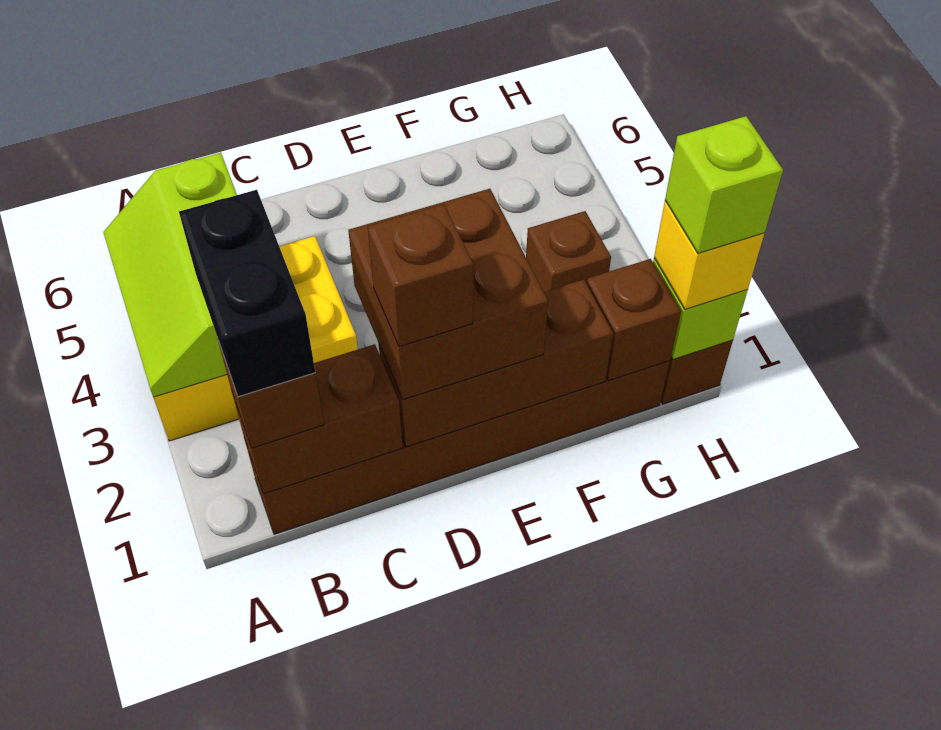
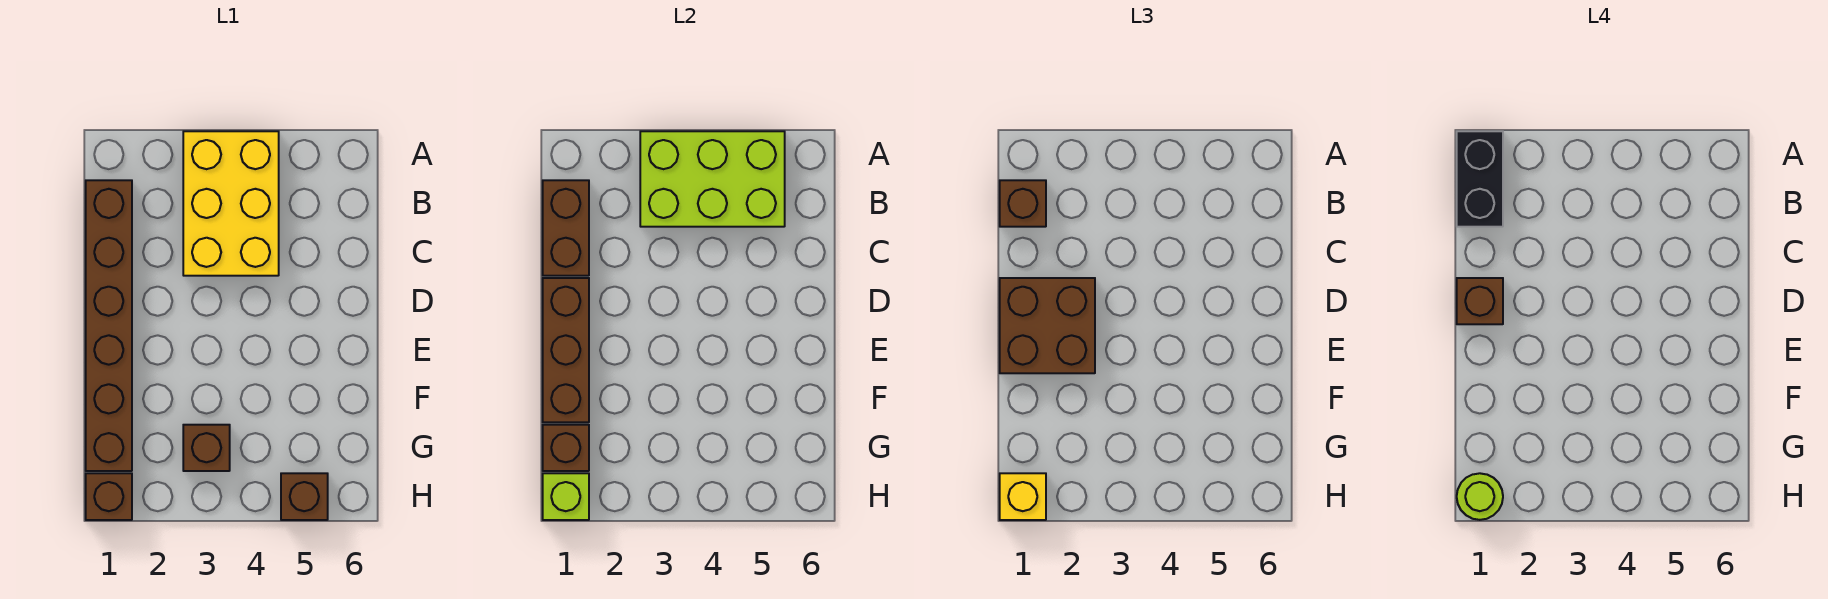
lime slope A3:B5 level 2 top B -> lime brick A3:B5 level 2
black brick B1:B2 level 4 -> black brick A1:B1 level 4
lime brick H1 level 4 -> lime round brick H1 level 4
none -> brown brick H5 level 1

